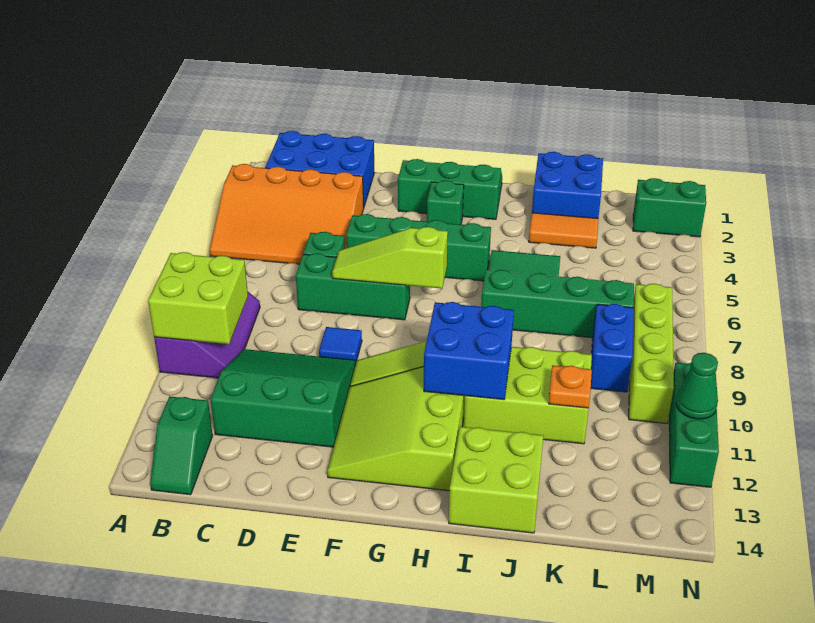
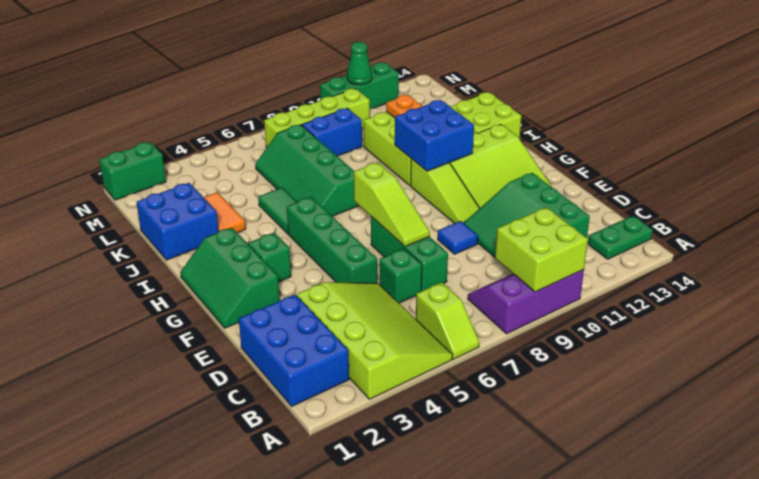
orange slope A3:D5 level 1 top 3 -> lime slope A3:D5 level 1 top 3
none -> lime slope A6:B6 level 1 top B
green slope B13:B14 level 1 top 13 -> green plate B13:B14 level 1
green brick M2:N2 level 1 -> green brick N1:N2 level 1

